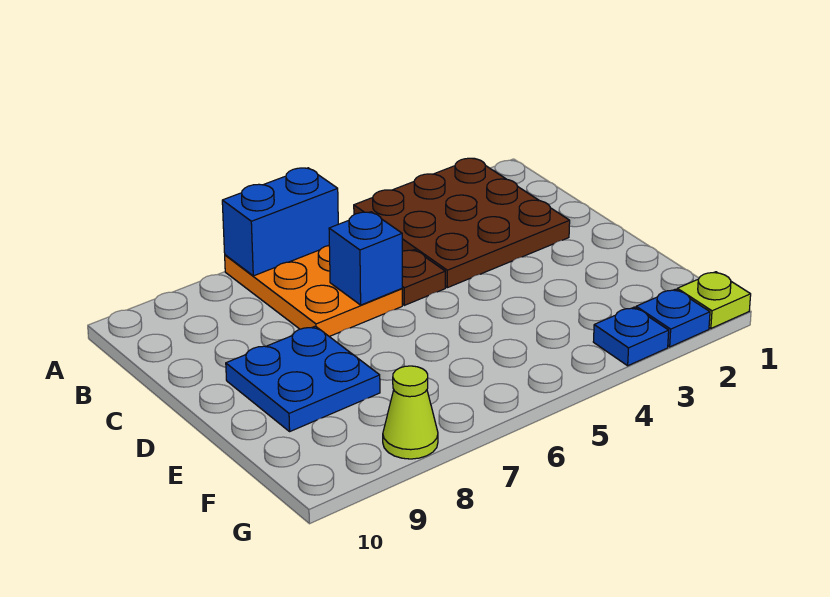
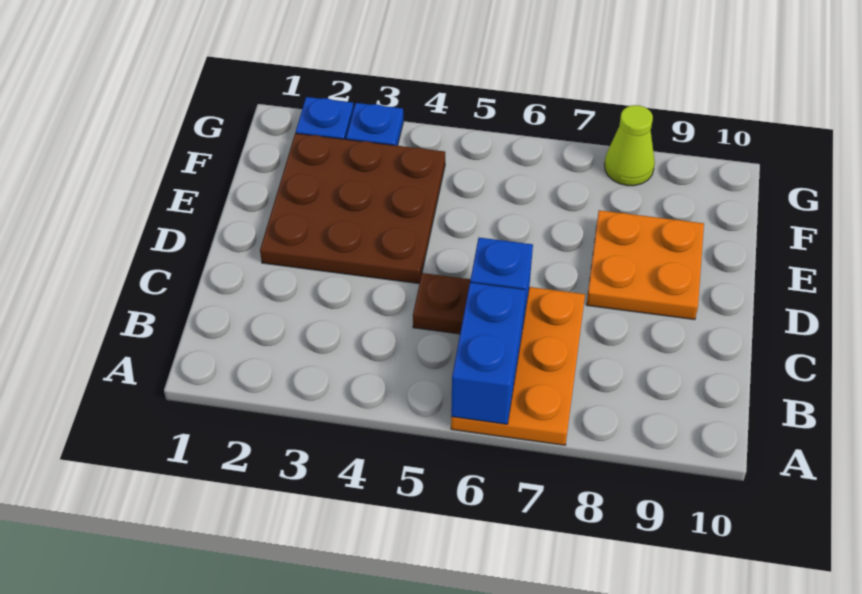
brown plate A2:C4 level 1 -> brown plate D2:F4 level 1
blue brick A6:A7 level 2 -> blue brick A6:B6 level 2
blue plate D8:E9 level 1 -> orange plate D8:E9 level 1
lime plate G1 level 1 -> none

